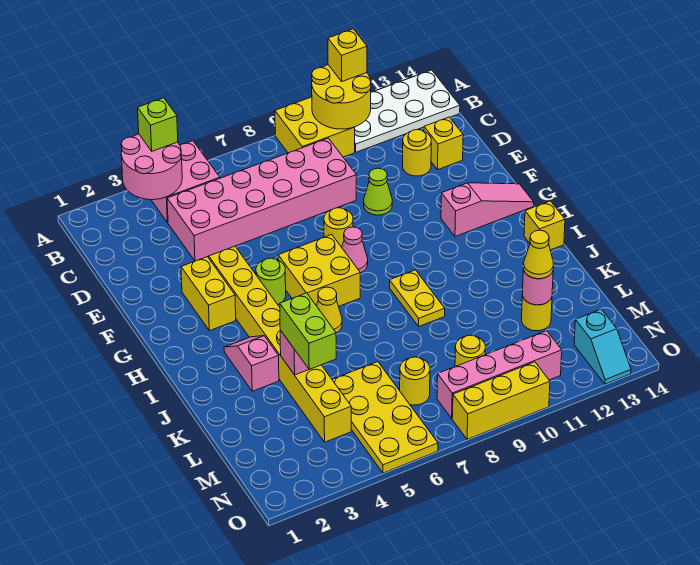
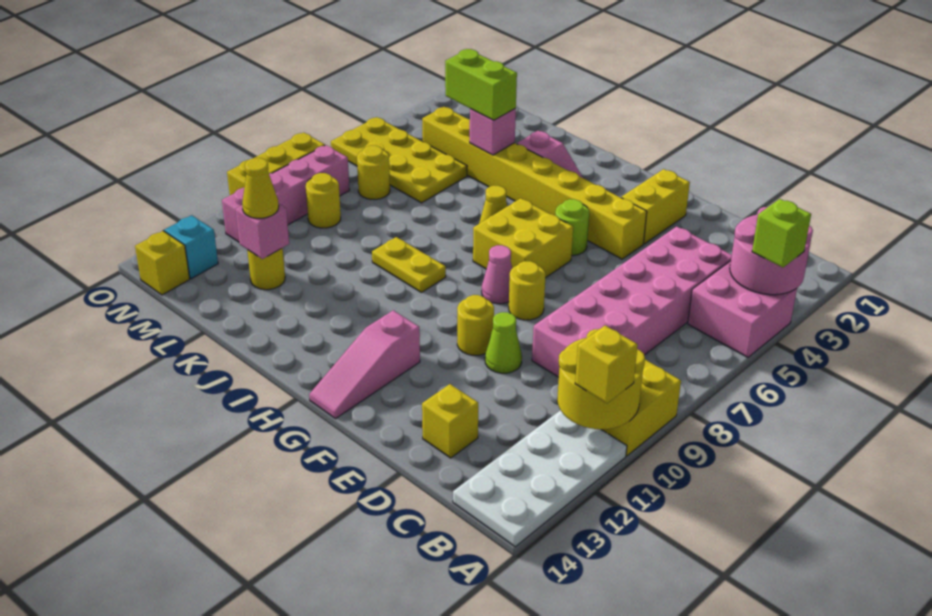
yellow round brick D12 level 1 -> yellow round brick F10 level 1
yellow brick F3:G3 level 1 -> yellow brick F2:F3 level 1
yellow brick I14 level 1 -> yellow brick N14 level 1
pink round brick L12 level 2 -> pink brick L12 level 2

